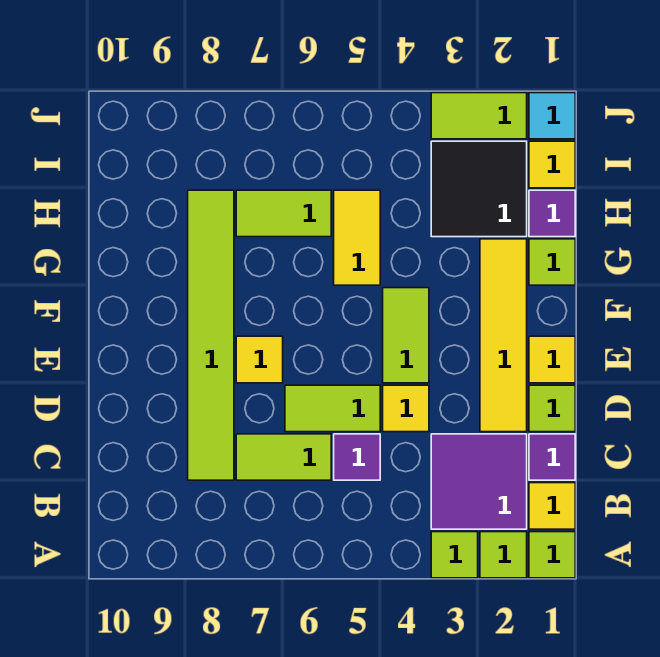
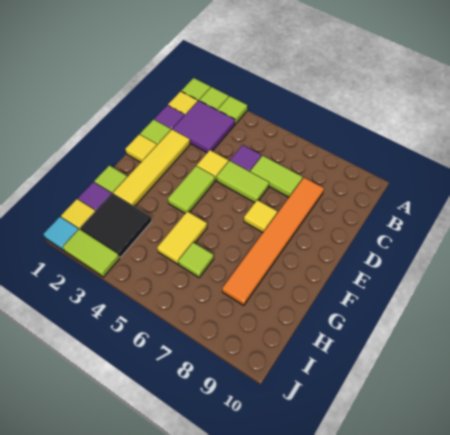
lime tile C8:H8 level 1 -> orange tile C8:H8 level 1
lime tile H6:H7 level 1 -> lime tile H6 level 1

